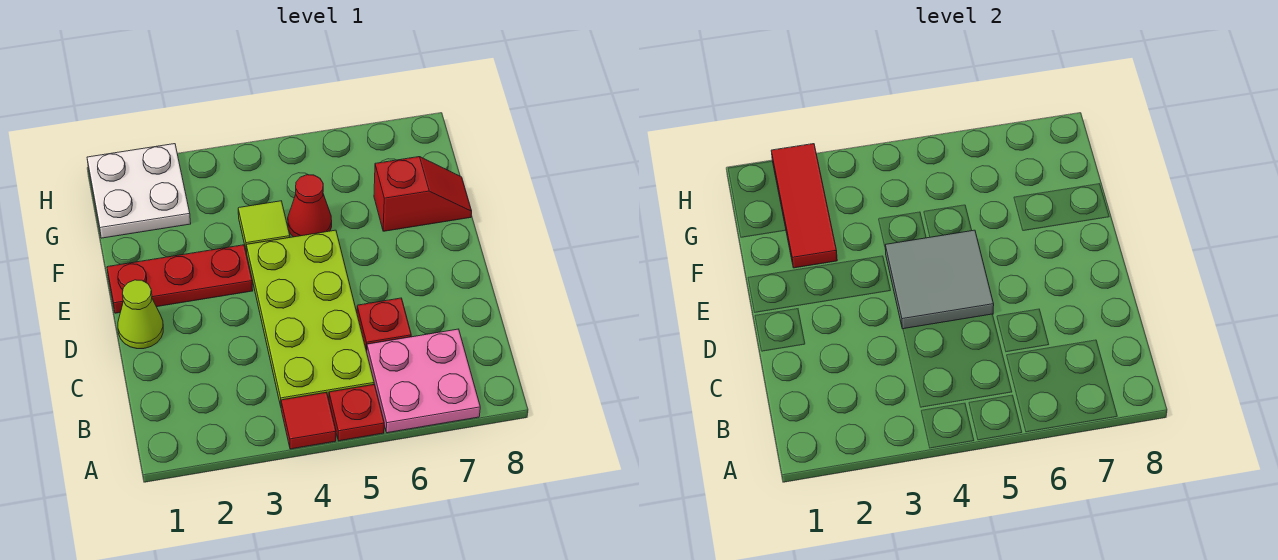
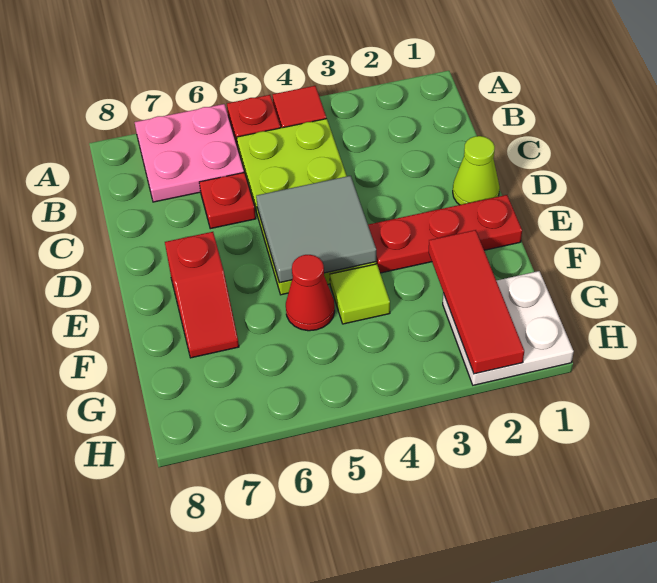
red slope F7:F8 level 1 top 7 -> red slope E7:F7 level 1 top E

